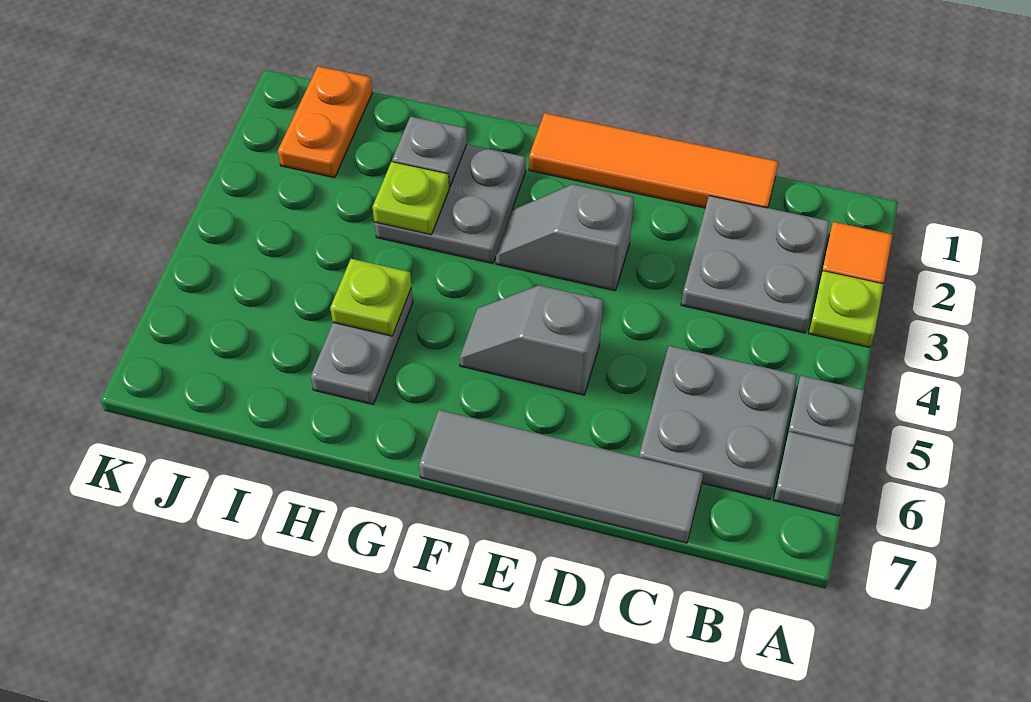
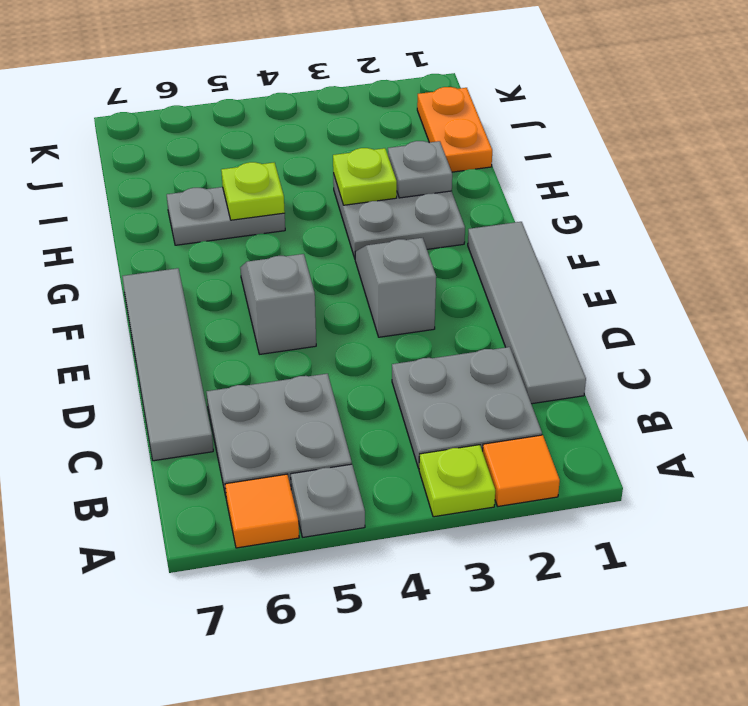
grey tile A6 level 1 -> orange tile A6 level 1
orange tile C1:F1 level 1 -> grey tile C1:F1 level 1
orange plate J1:J2 level 1 -> orange plate I1:J1 level 1

